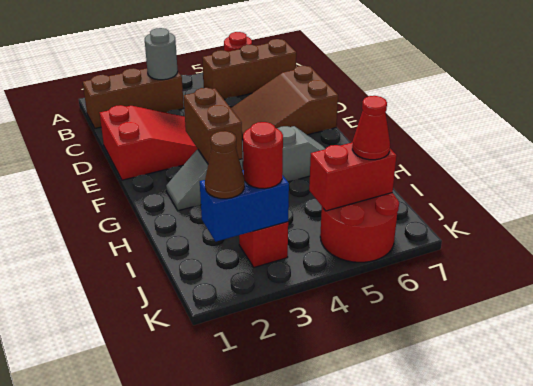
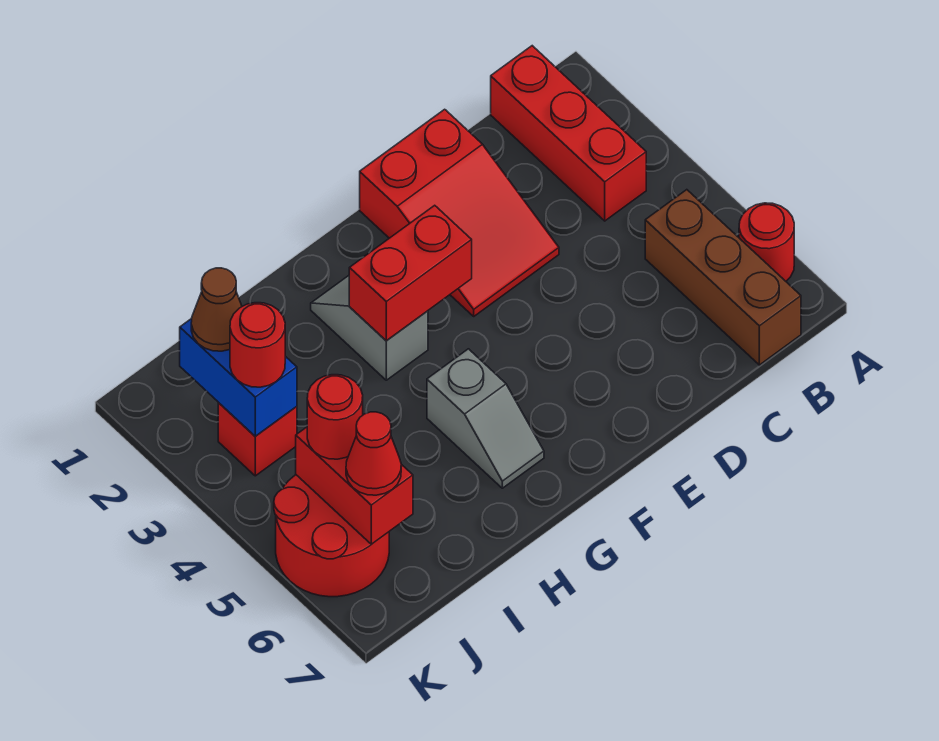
brown brick B1:B3 level 1 -> red brick B1:B3 level 1
grey round brick B3 level 2 -> none
brown slope D5:E7 level 1 top 7 -> none
brown brick F3:G3 level 2 -> red brick F3:G3 level 2
none -> red round brick J5 level 3

